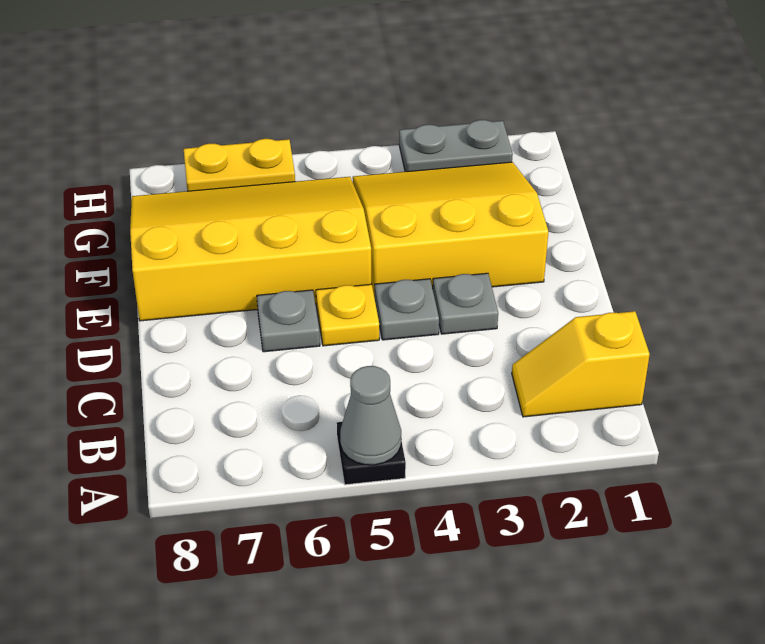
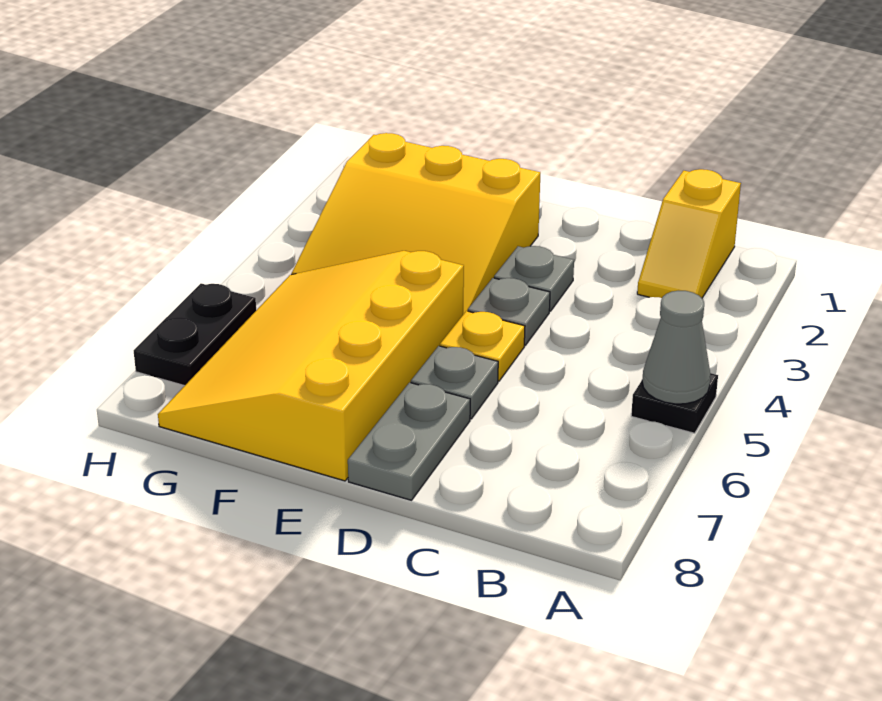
yellow slope E2:G4 level 1 top E -> yellow slope E2:G4 level 1 top 2
grey plate H2:H3 level 1 -> grey plate D7:D8 level 1
yellow plate H6:H7 level 1 -> black plate H6:H7 level 1

